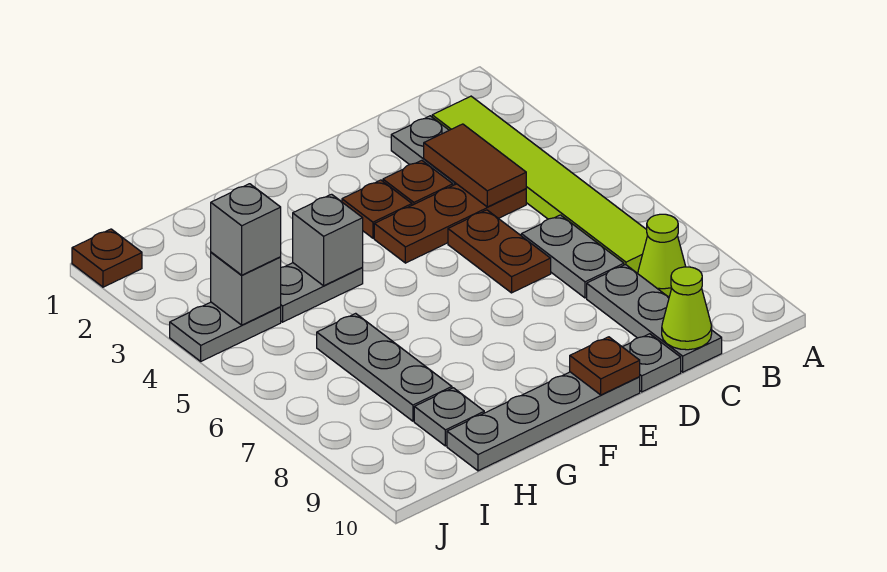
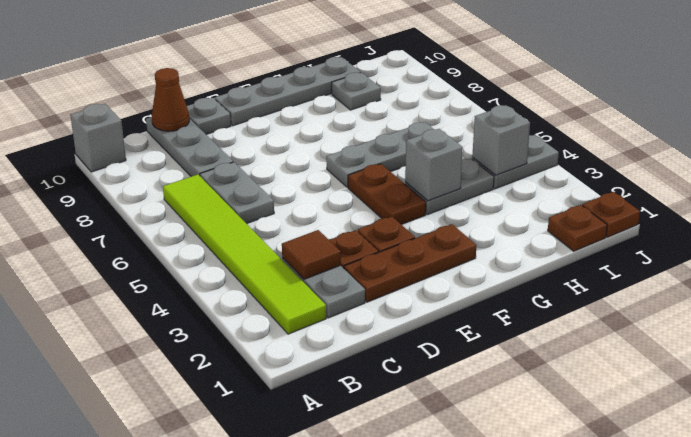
lime cone B8 level 1 -> none
brown tile C3:C4 level 2 -> brown tile C3 level 2
brown plate C4:E4 level 1 -> brown plate D2:F2 level 1
lime cone C10 level 2 -> brown cone C10 level 2
brown plate D5:D6 level 1 -> brown plate F4:F5 level 1
brown plate E10 level 2 -> brown plate I1 level 1
grey plate H6:H8 level 1 -> grey plate F6:H6 level 1
grey brick I4 level 3 -> grey brick A10 level 1

